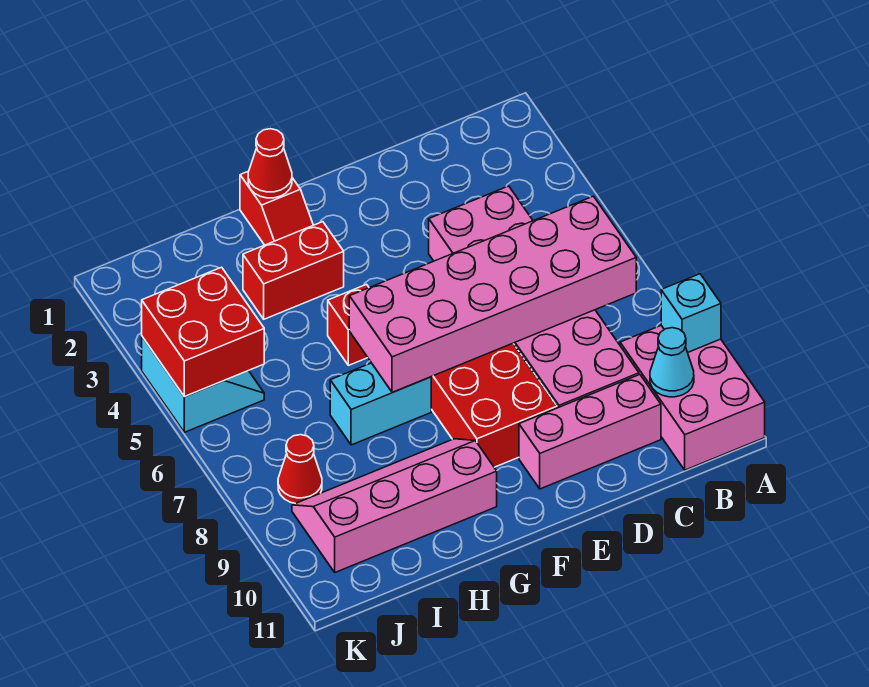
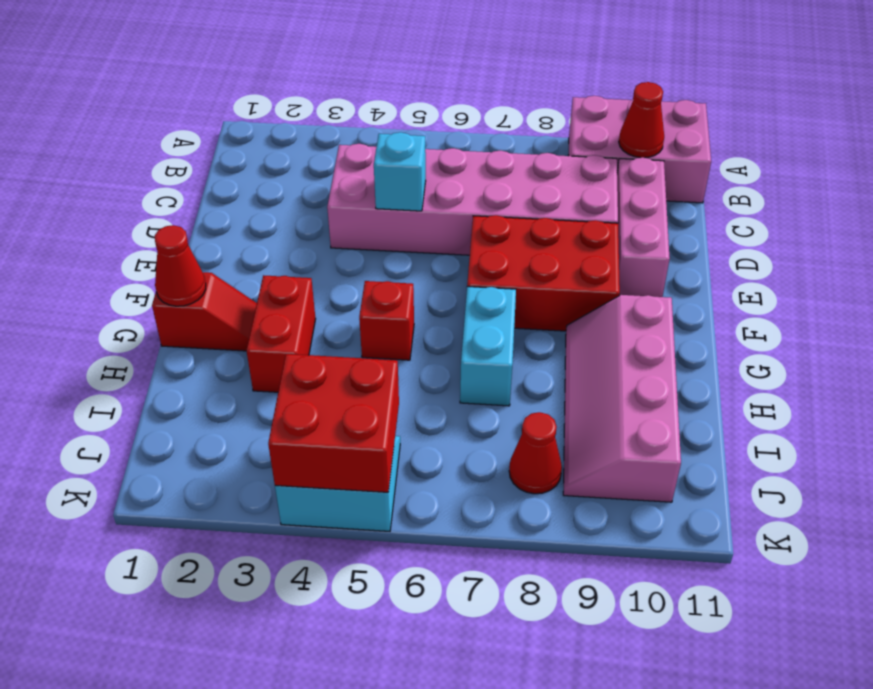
cyan brick A9 level 2 -> cyan brick D5 level 2
pink brick B6:G7 level 2 -> none
cyan cone B10 level 2 -> red cone B10 level 2

